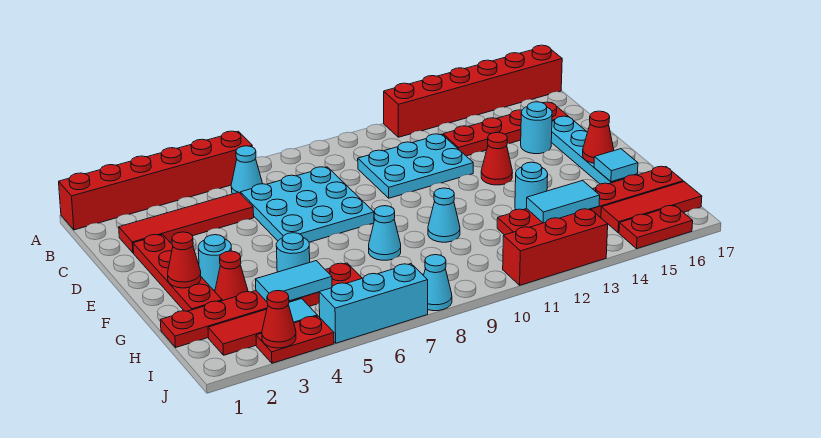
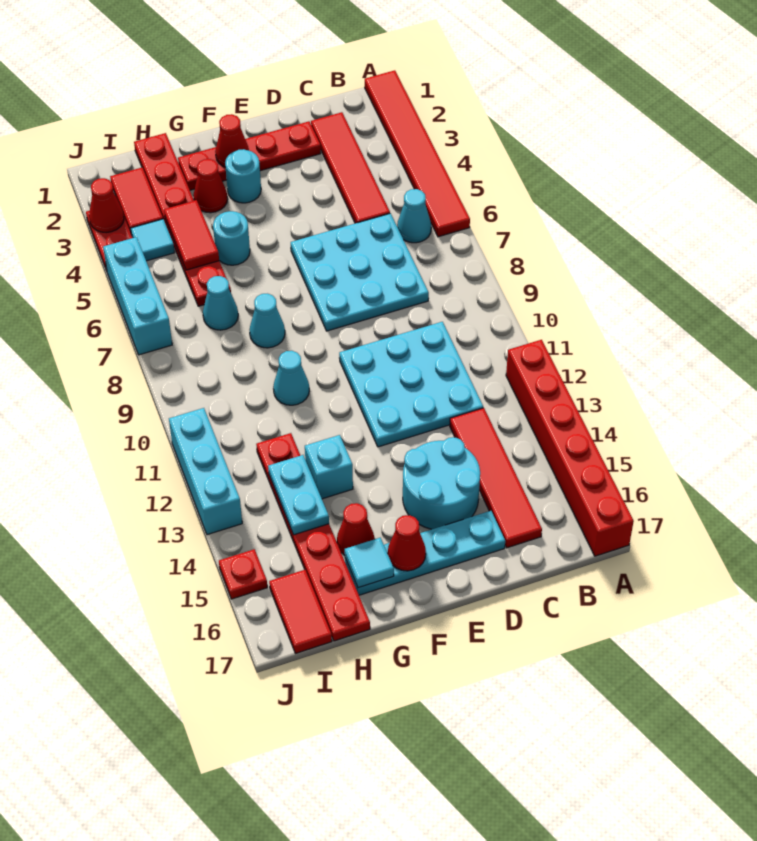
red brick A1:A6 level 1 -> red tile A1:A6 level 1
cyan plate C10:D12 level 1 -> cyan plate C10:E12 level 1
red plate C13:C16 level 1 -> red tile C13:C16 level 1
cyan round brick D15 level 1 -> cyan round brick D14:E15 level 1
red cone E13 level 1 -> red cone G15 level 1
cyan round brick G13 level 1 -> cyan brick G13 level 1
cyan tile H4:H5 level 2 -> red tile H4:H5 level 2
cyan tile H13:H14 level 2 -> cyan plate H13:H14 level 2
red tile I15:I17 level 1 -> red tile I16:I17 level 1
cyan cone J8 level 1 -> cyan cone H7 level 1
red brick J11:J13 level 1 -> cyan brick J11:J13 level 1
red plate J15:J16 level 1 -> red plate J15 level 1

